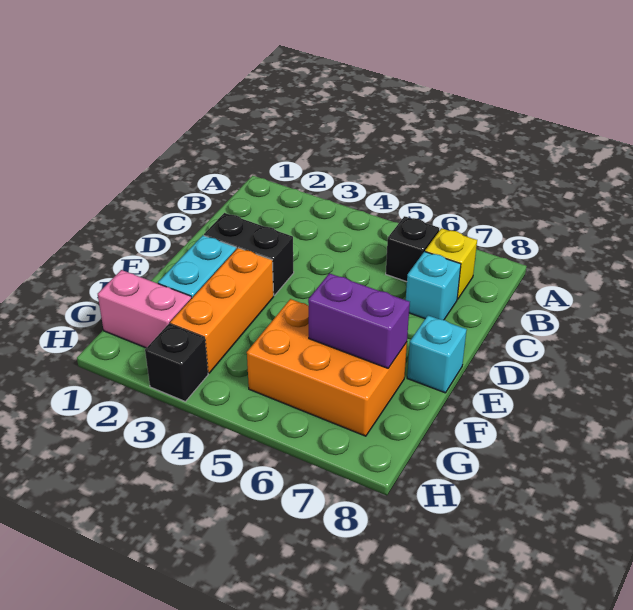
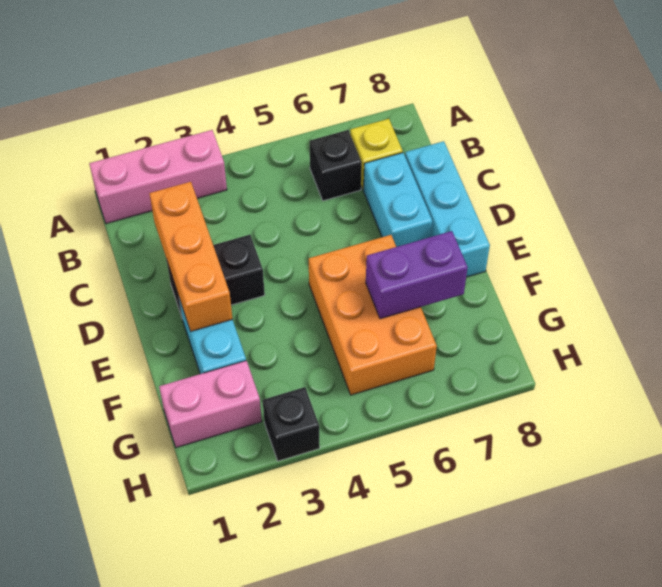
none -> pink brick A1:A3 level 1
cyan brick C7 level 1 -> cyan brick C7:D7 level 1
orange brick E3:G3 level 1 -> orange brick C2:E2 level 2
cyan brick E8 level 1 -> cyan brick C8:E8 level 1
orange brick F5:G7 level 1 -> orange brick E5:G6 level 1

